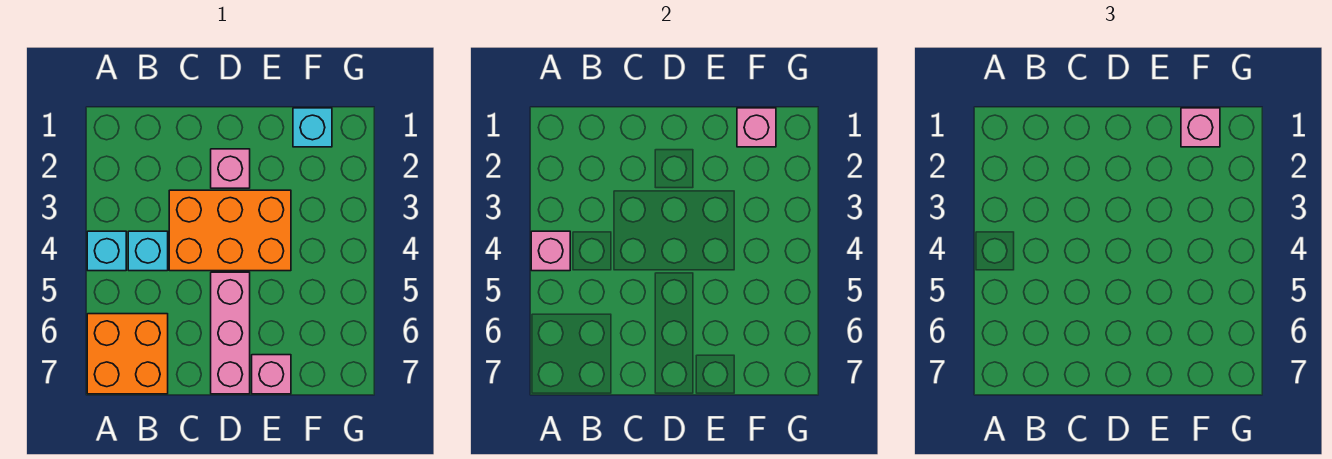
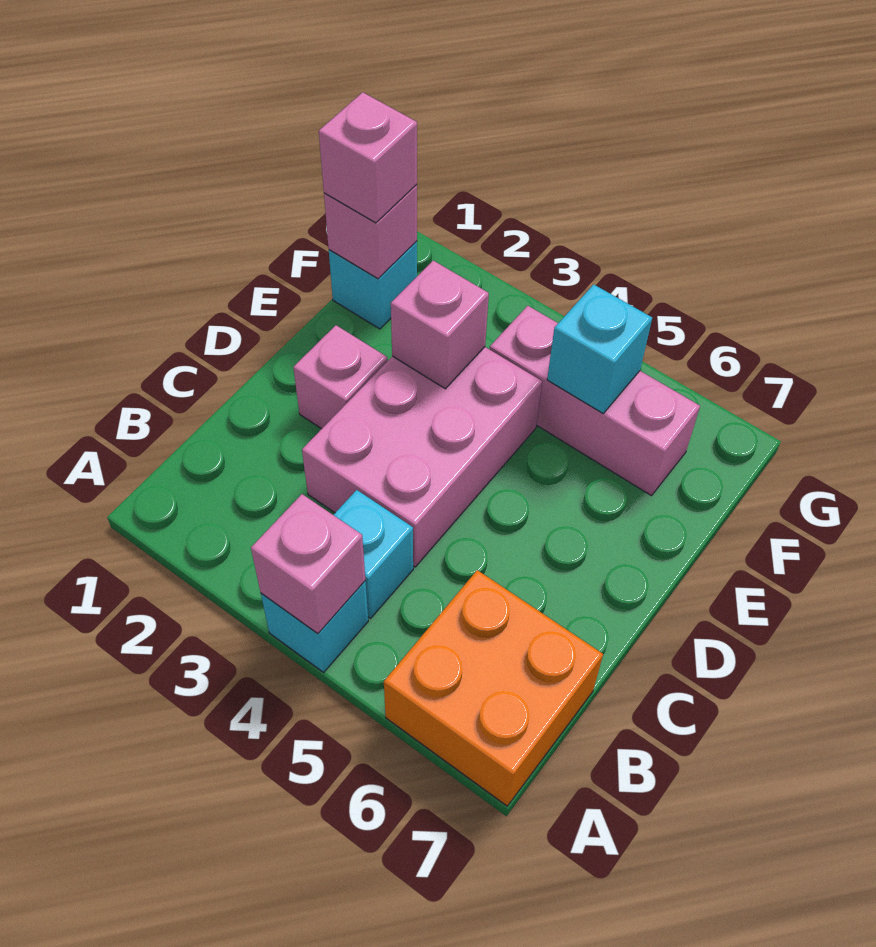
orange brick C3:E4 level 1 -> pink brick C3:E4 level 1
pink brick D5:D7 level 1 -> pink brick F4:F6 level 1
pink brick E7 level 1 -> pink brick E3 level 2
none -> cyan brick F5 level 2

